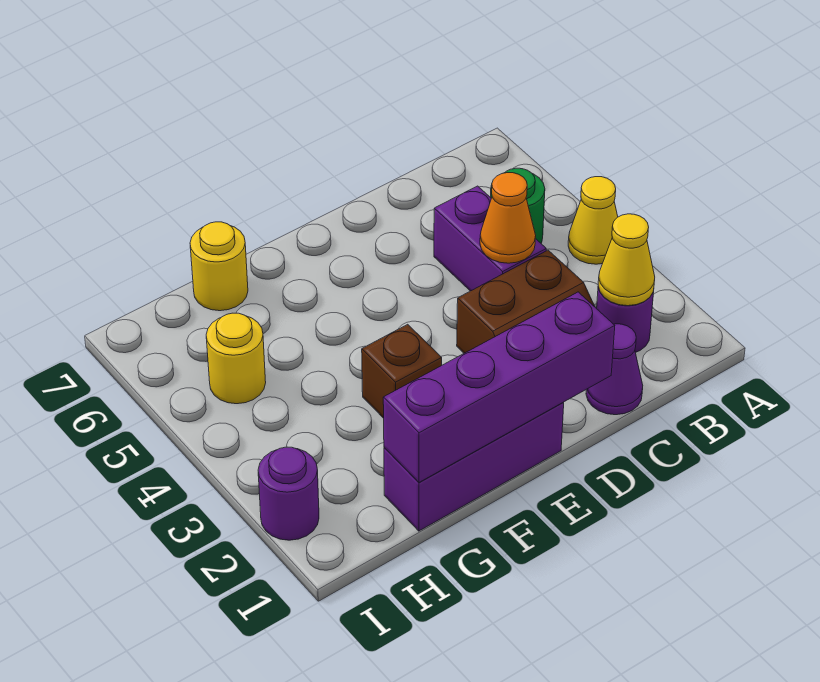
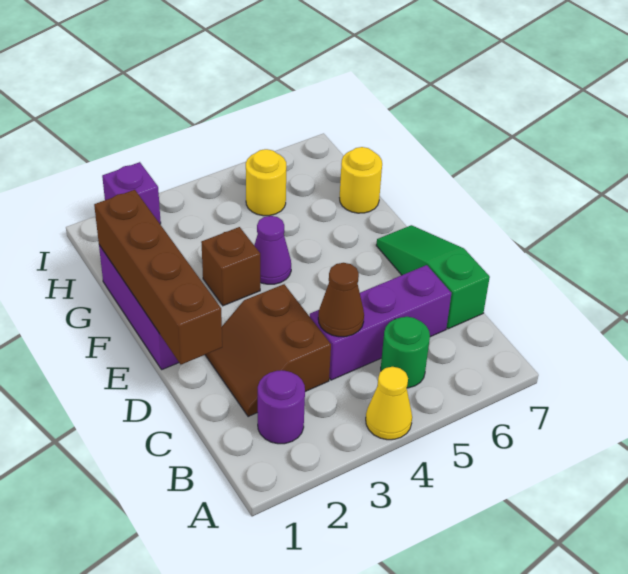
yellow cone B2 level 2 -> none
purple cone C1 level 1 -> purple cone F4 level 1
purple brick C4:C5 level 1 -> purple brick C4:C6 level 1
orange cone C4 level 2 -> brown cone C4 level 2
none -> green slope C7:E7 level 1 top C
purple brick D1:G1 level 2 -> brown brick D1:G1 level 2
purple round brick I2 level 1 -> purple brick I2 level 1

